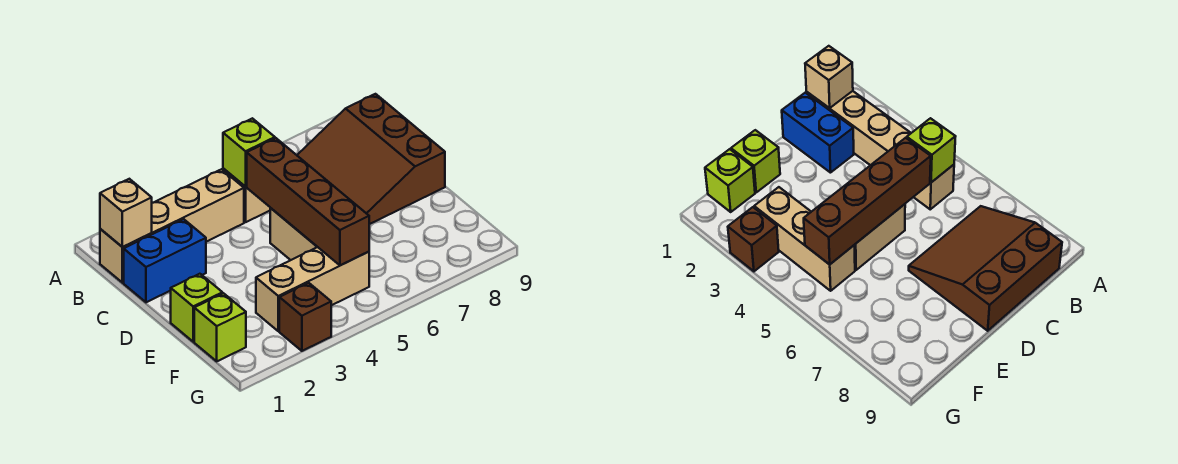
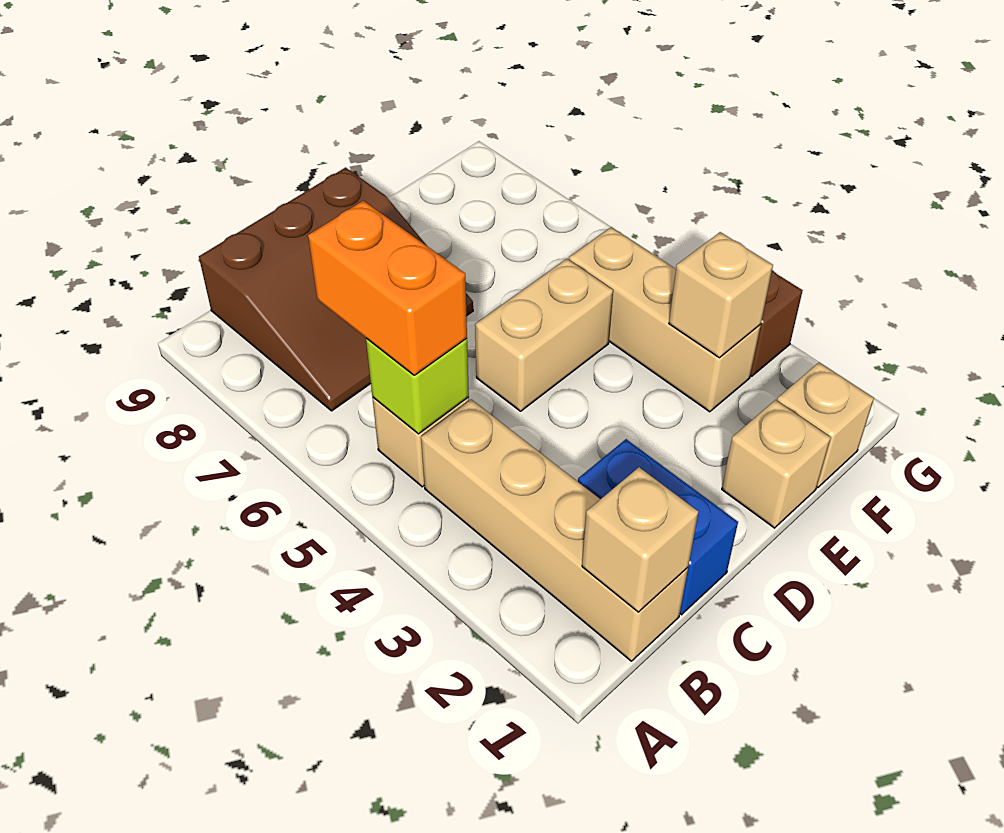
none -> orange brick B5:B6 level 3
brown brick C5:F5 level 2 -> none
lime brick E1 level 1 -> tan brick E1 level 1
lime brick F1 level 1 -> tan brick F1 level 1
none -> tan brick F3 level 2

